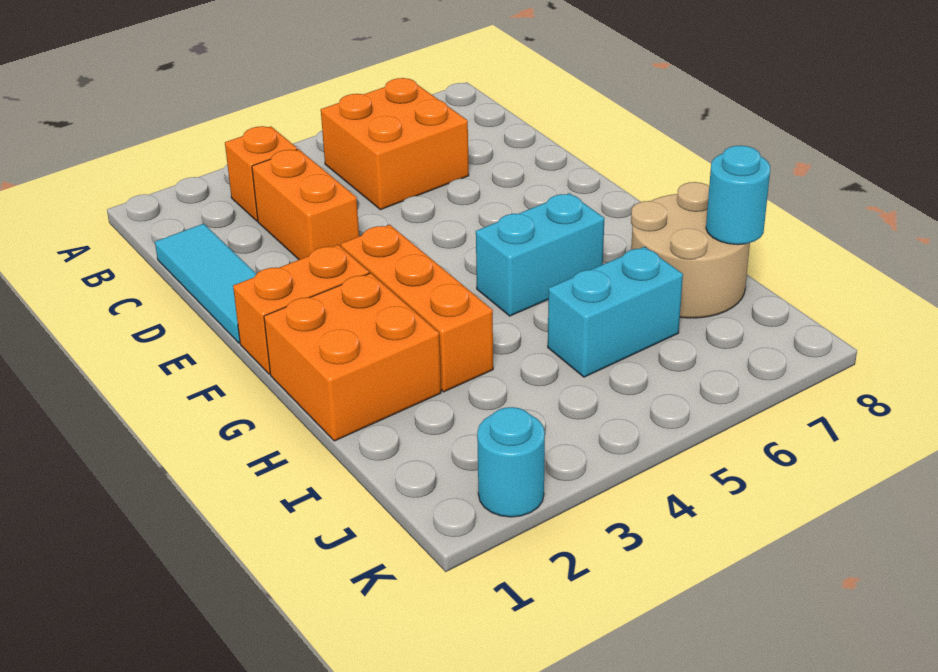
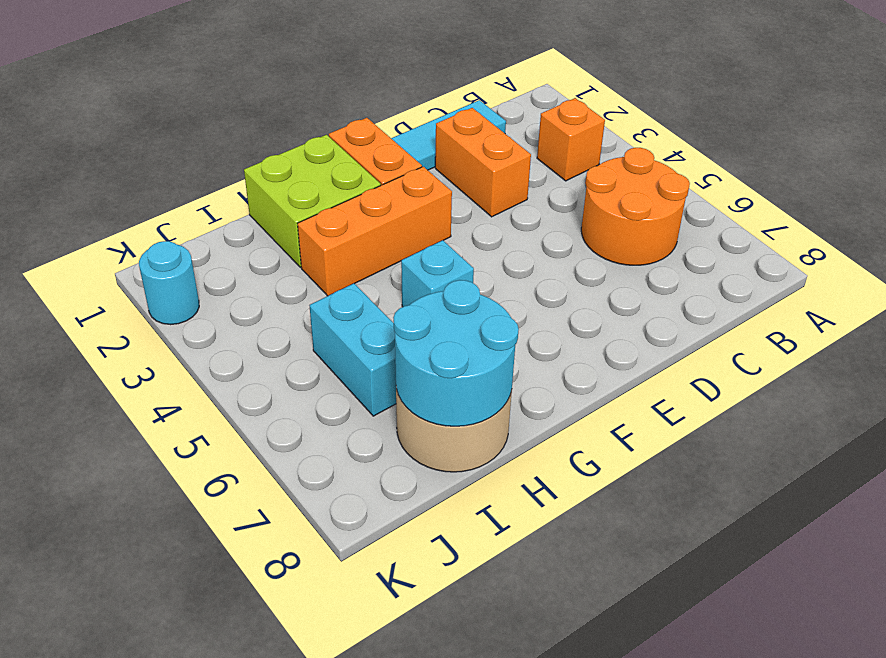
orange brick B5:C6 level 1 -> orange round brick B5:C6 level 1
orange brick C3:D3 level 1 -> orange brick D2:D3 level 1
orange brick G1:H2 level 1 -> lime brick G1:H2 level 1
cyan brick G5:G6 level 1 -> cyan brick G5 level 1
cyan round brick I8 level 2 -> cyan round brick H7:I8 level 2

